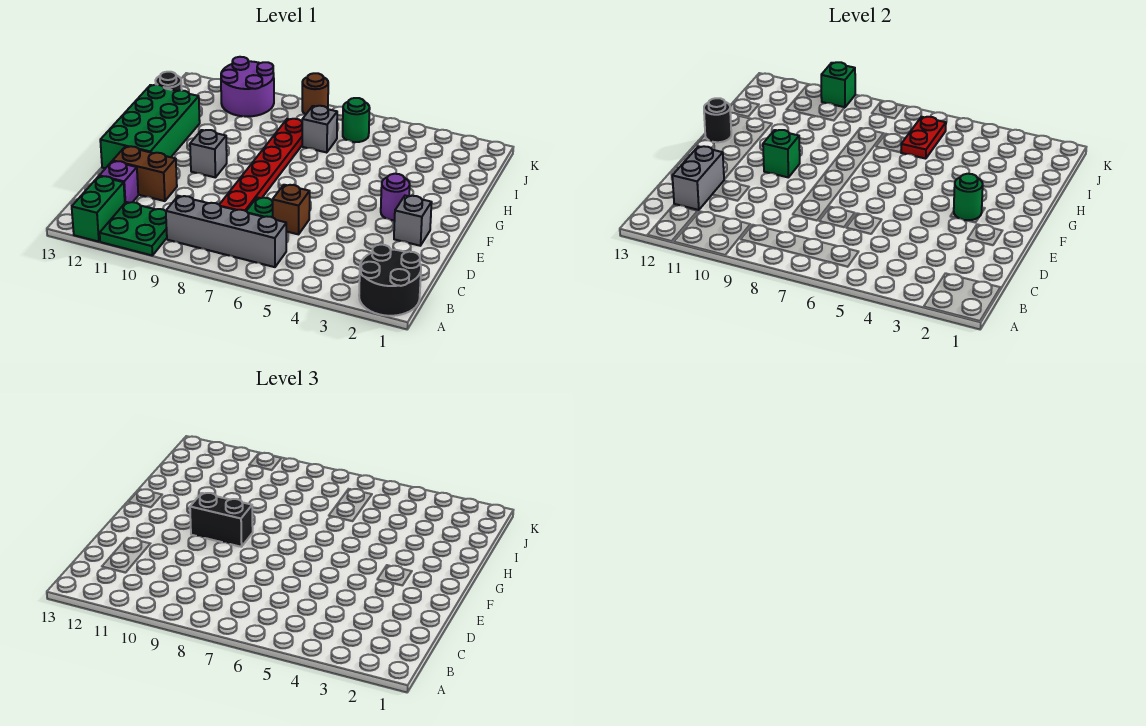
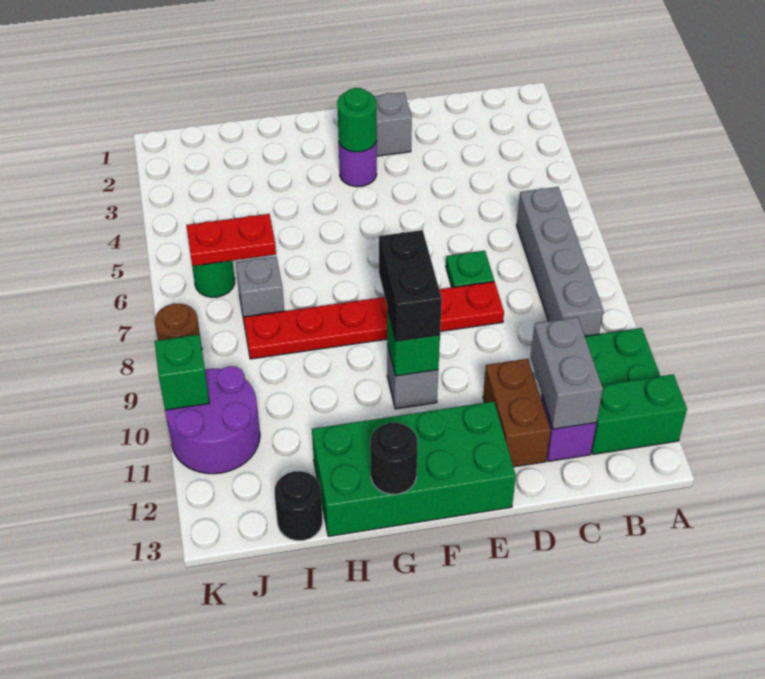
black round brick A1:B2 level 1 -> none
grey brick C12:D12 level 2 -> grey brick C11:C12 level 2
brown brick D6 level 1 -> none

